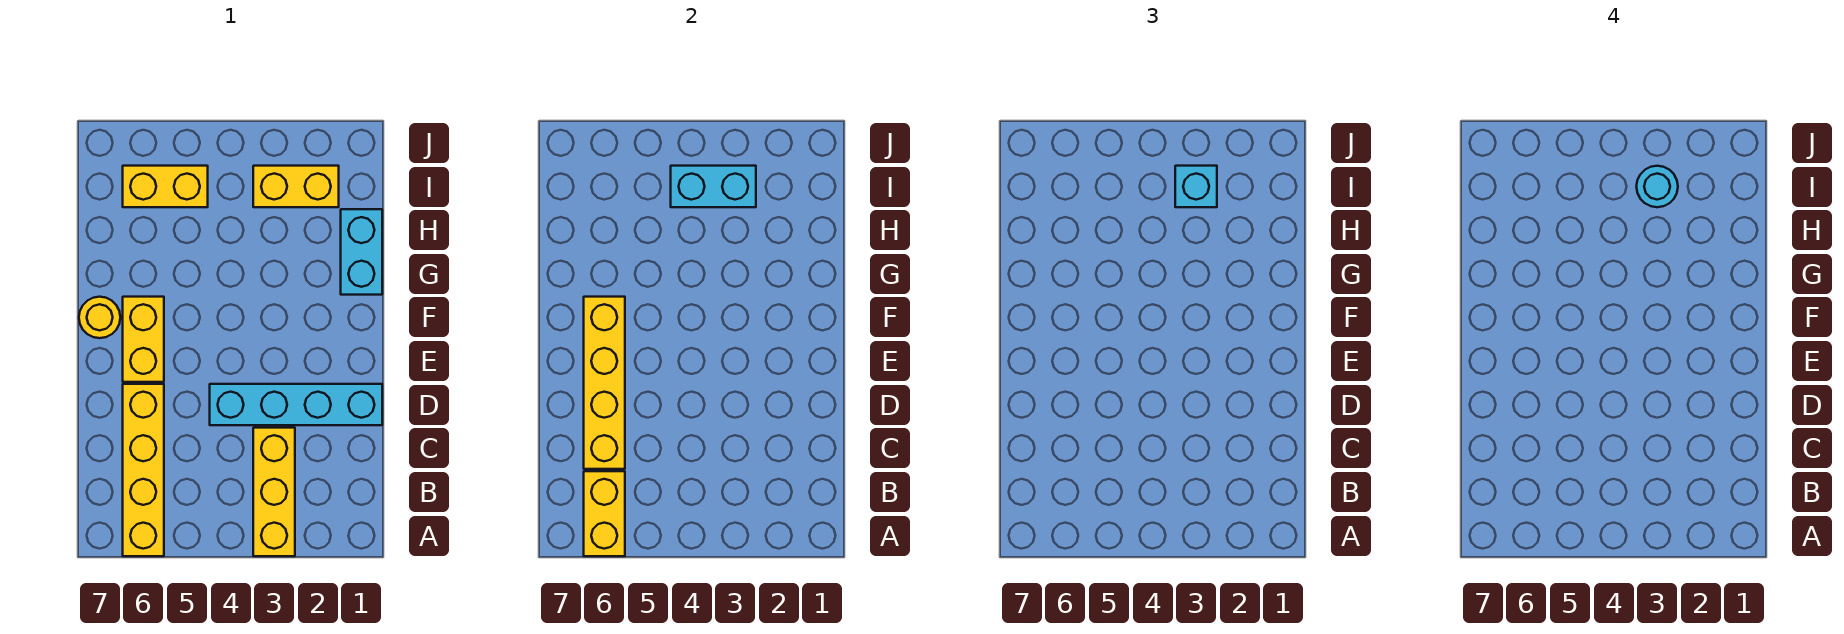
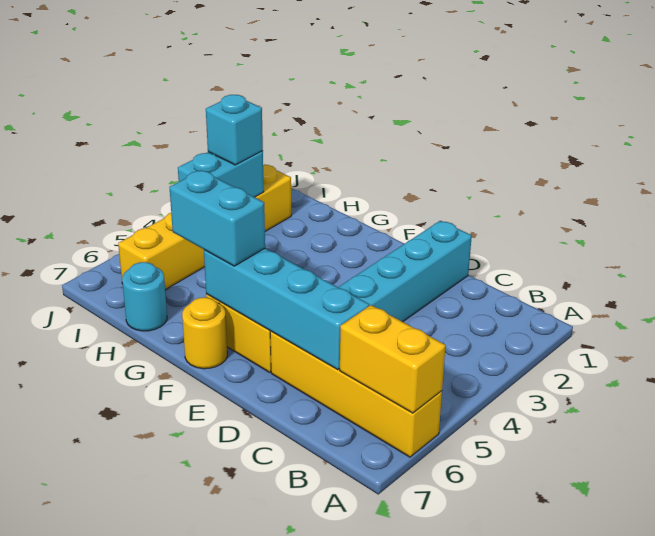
yellow brick A3:C3 level 1 -> none
yellow brick C6:F6 level 2 -> cyan brick C6:F6 level 2
cyan brick G1:H1 level 1 -> cyan brick F6:G6 level 3
cyan round brick I3 level 4 -> cyan round brick H7 level 1

